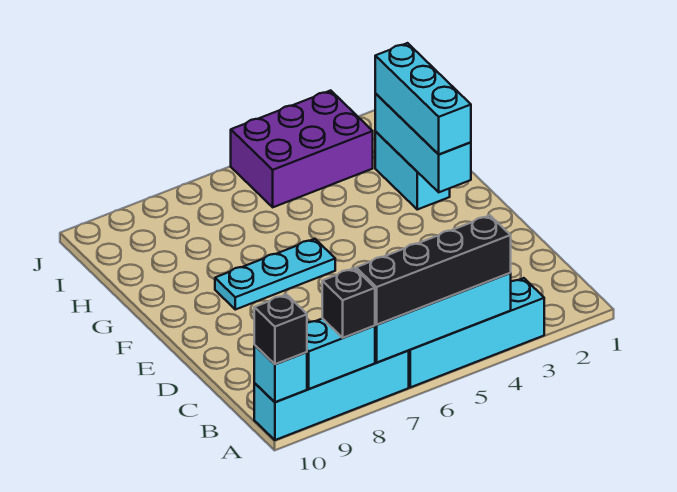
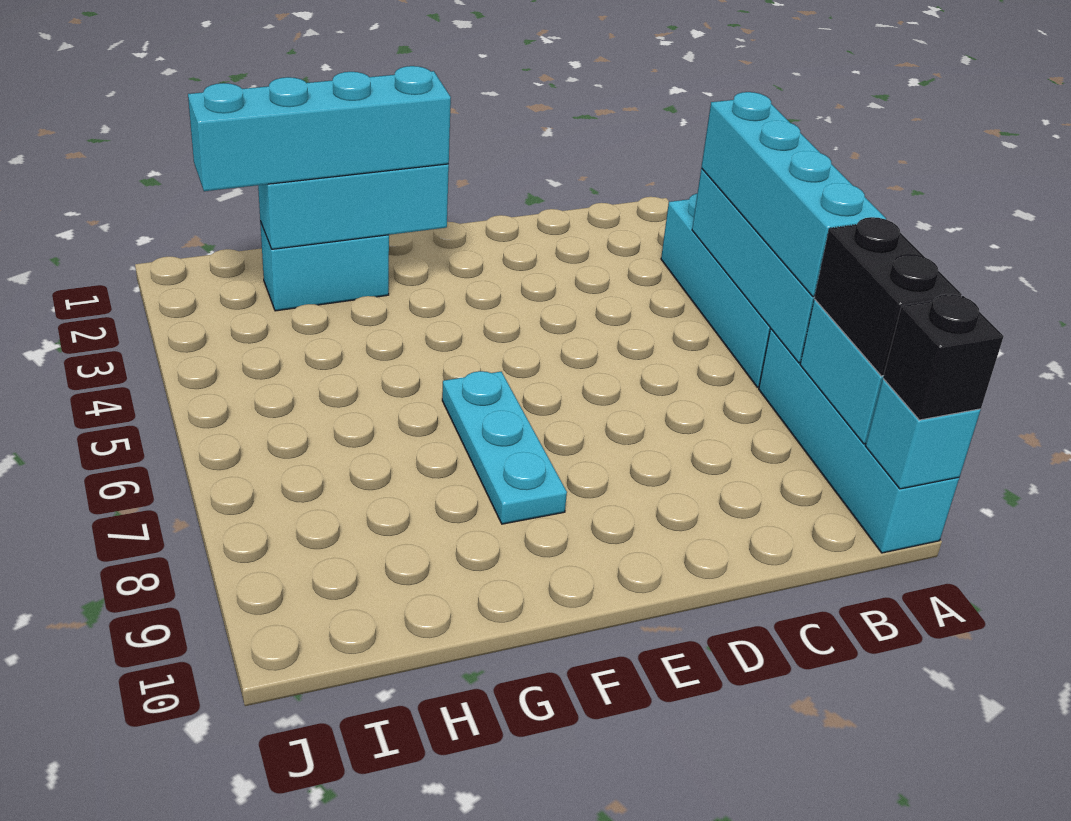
black brick A4:A7 level 3 -> cyan brick A4:A7 level 3
black brick A8 level 3 -> black brick A8:A9 level 3
cyan brick F2:H2 level 3 -> cyan brick F2:I2 level 3
purple brick I3:J5 level 1 -> none

